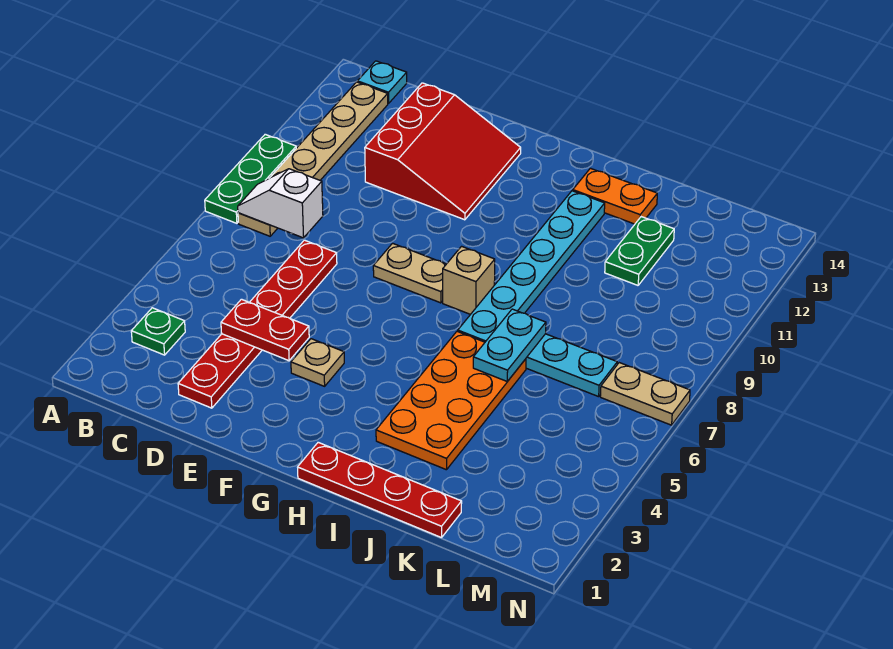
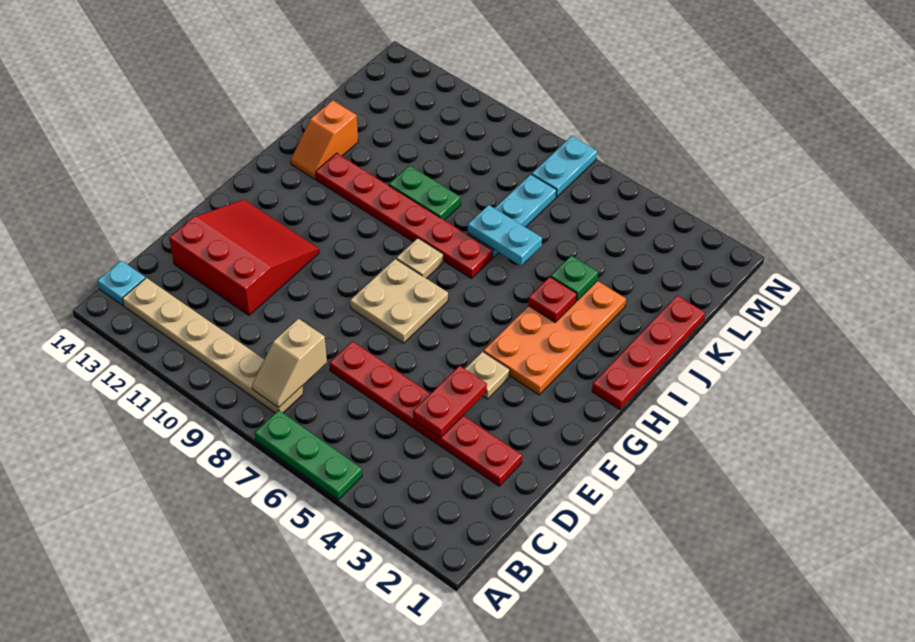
green plate A8:A10 level 1 -> green plate A5:A7 level 1
green plate B3 level 1 -> green plate J4 level 2
white slope B8:C8 level 2 top C -> tan slope B8:C8 level 2 top C
tan plate F8:G8 level 1 -> tan plate F7:G8 level 1
tan brick H8 level 1 -> tan plate H8 level 1
orange plate I3:J6 level 1 -> orange plate G3:J4 level 1
none -> red plate I4 level 2
cyan plate I7:I12 level 1 -> red plate I7:I12 level 1
orange plate I13:J13 level 1 -> orange slope I13:J13 level 1 top J
green plate K11:K12 level 1 -> green plate J9:J10 level 1
tan plate M7:N7 level 1 -> cyan plate M7:N7 level 1

